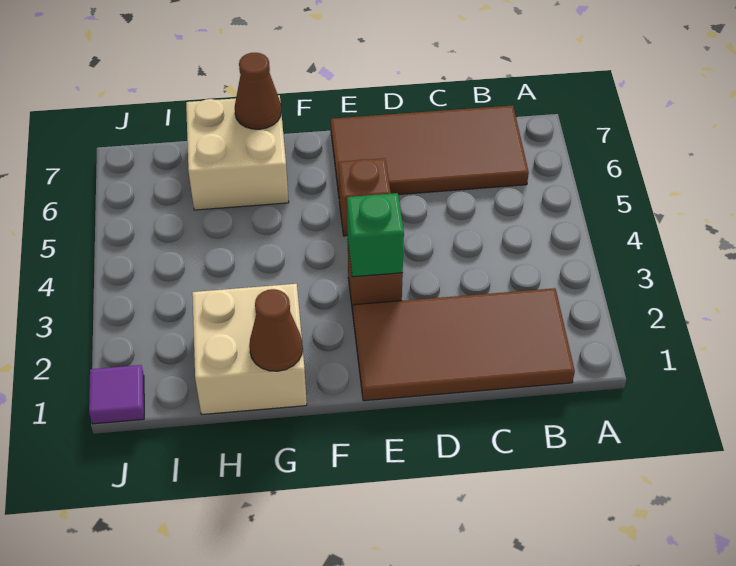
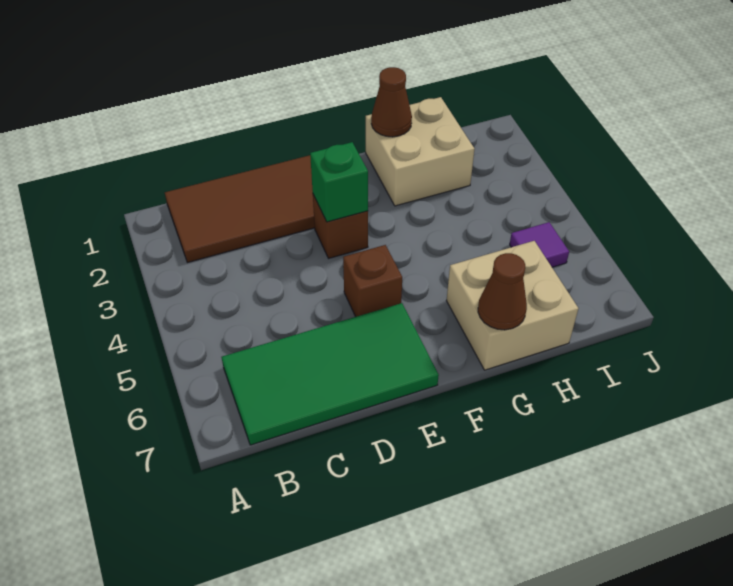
brown tile B6:E7 level 1 -> green tile B6:E7 level 1
purple tile J1 level 1 -> purple tile I5 level 1

